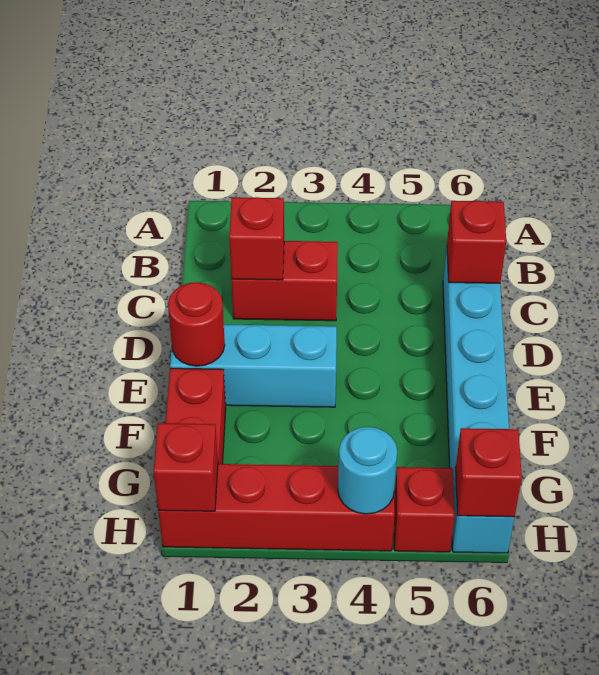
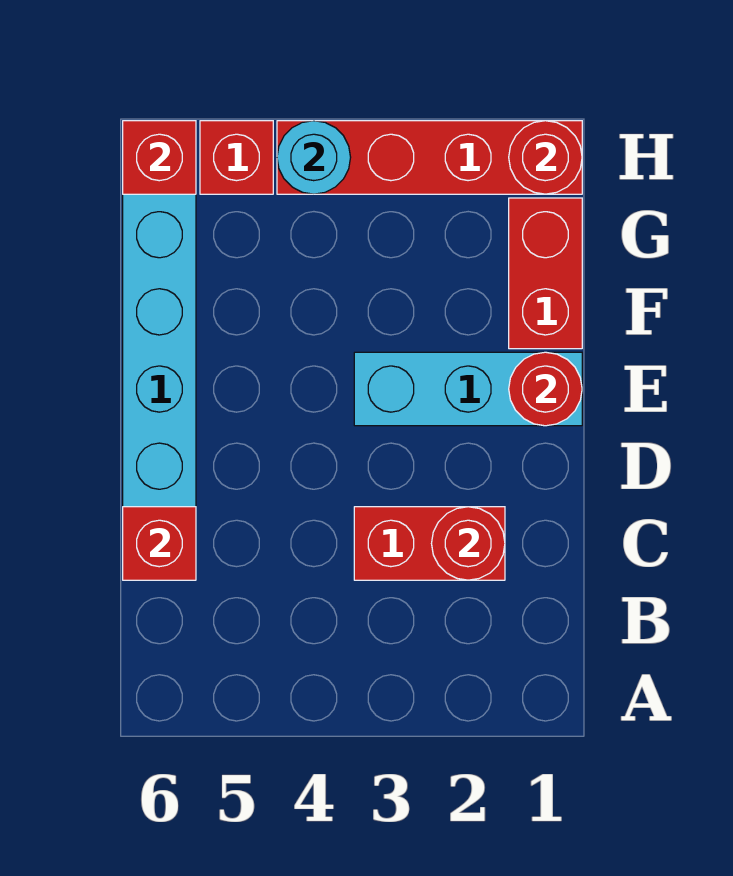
red brick C2 level 2 -> red round brick C2 level 2
red brick H1 level 2 -> red round brick H1 level 2

